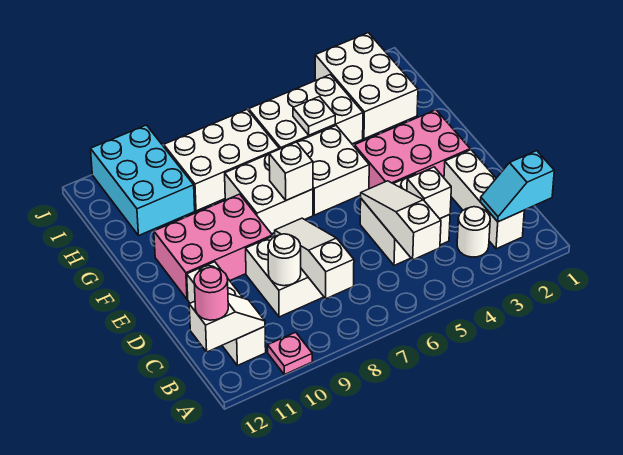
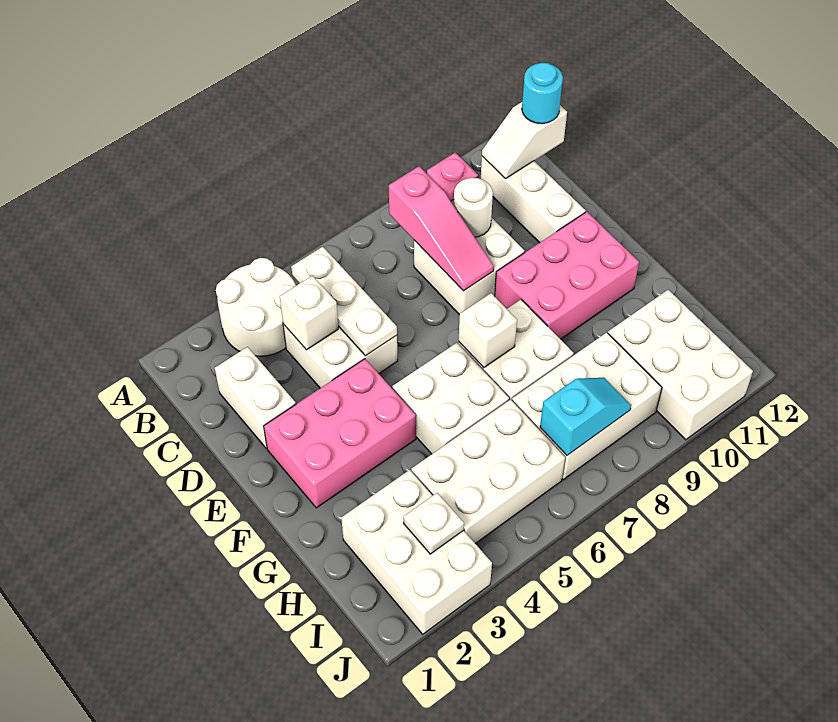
cyan slope B1:B2 level 2 top 1 -> cyan slope I7:I8 level 2 top 7
white brick B2:D2 level 1 -> white brick C2:D2 level 1
white round brick B3 level 1 -> white round brick A3:B4 level 1
white slope B5:D5 level 2 top B -> white plate B5:D5 level 2
white slope B8:D8 level 2 top B -> pink slope B8:D8 level 2 top B
pink round brick B12 level 3 -> cyan round brick B12 level 3
white plate H5 level 2 -> white plate I3 level 2
cyan brick H10:J11 level 1 -> white brick H10:J11 level 1

